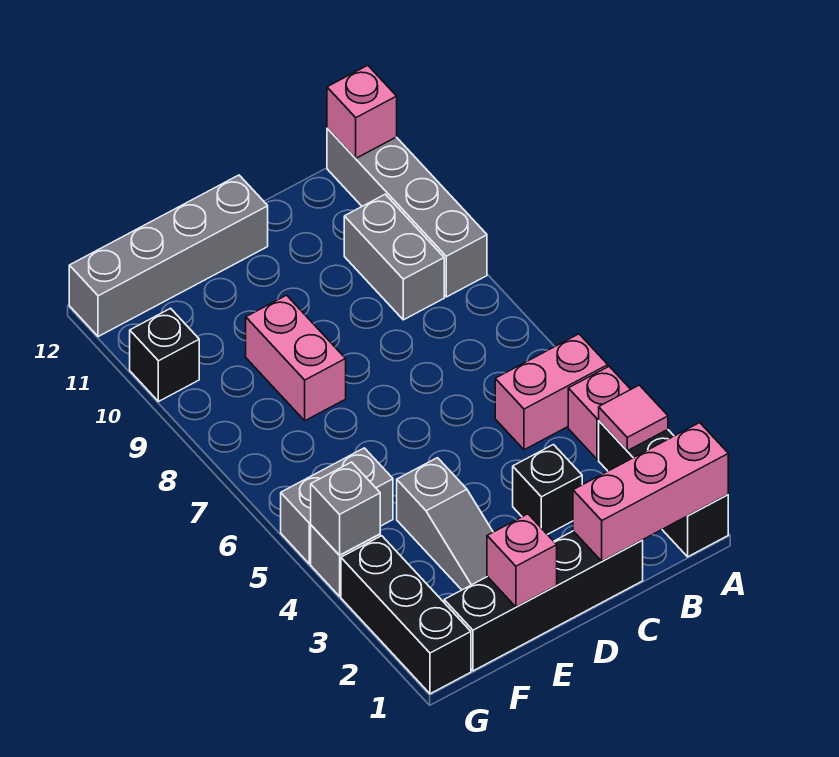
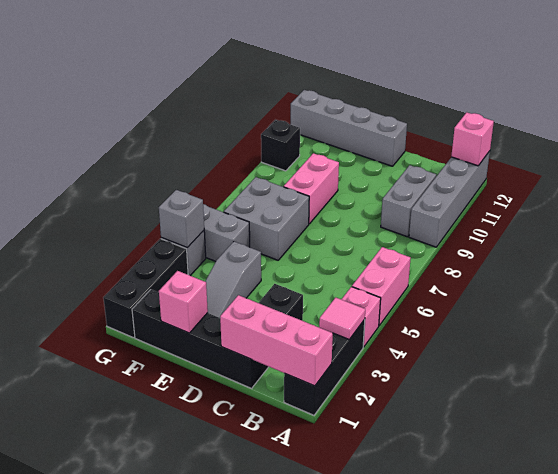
pink brick A5:B5 level 1 -> pink brick A5:A6 level 1
none -> grey brick E6:F7 level 1

